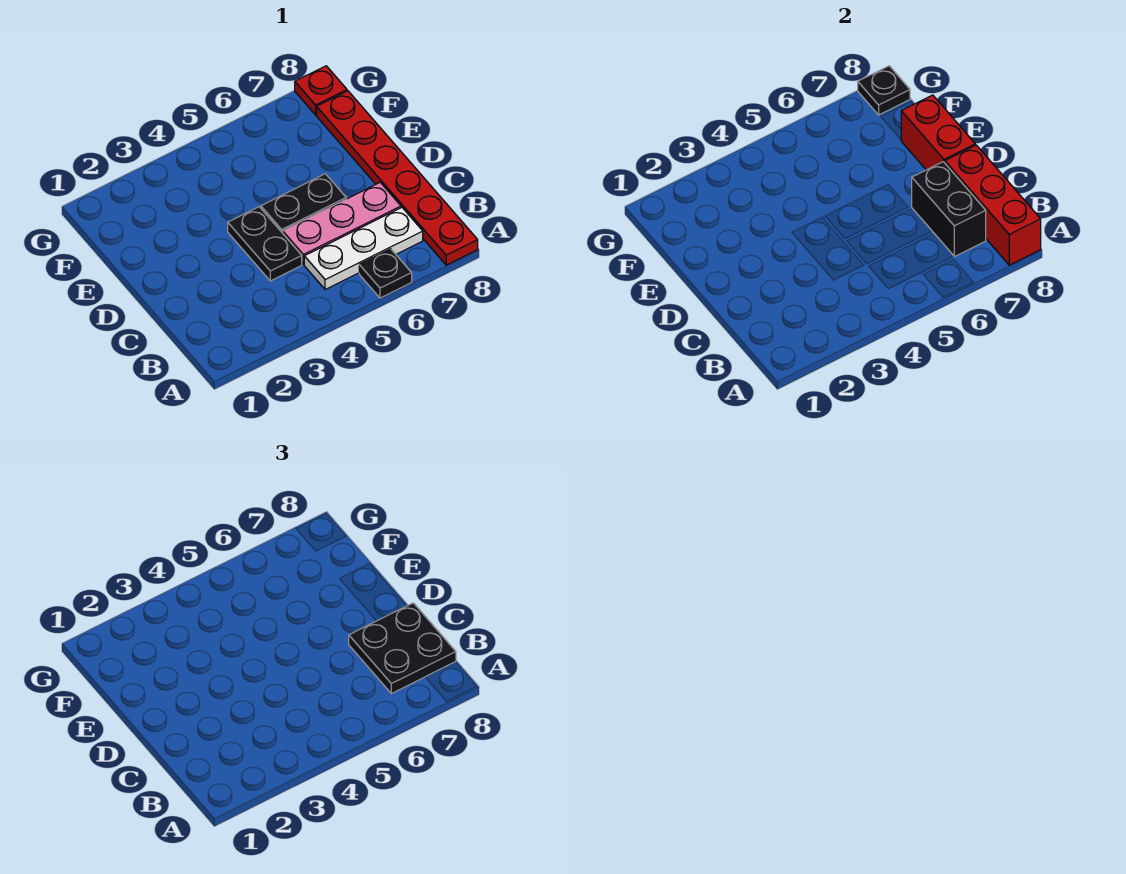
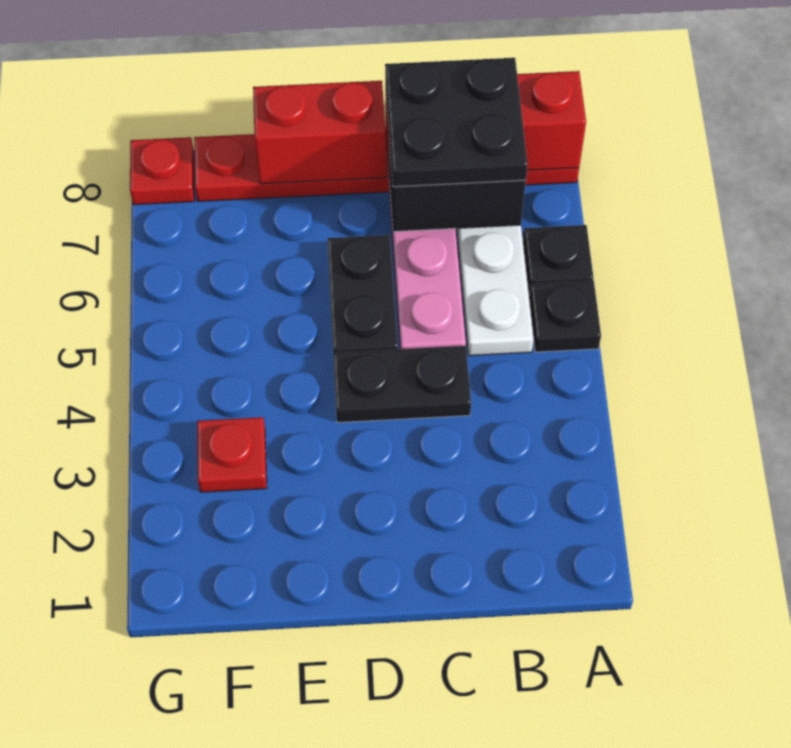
none -> red plate F3 level 1
black plate G8 level 2 -> black plate A5 level 1

